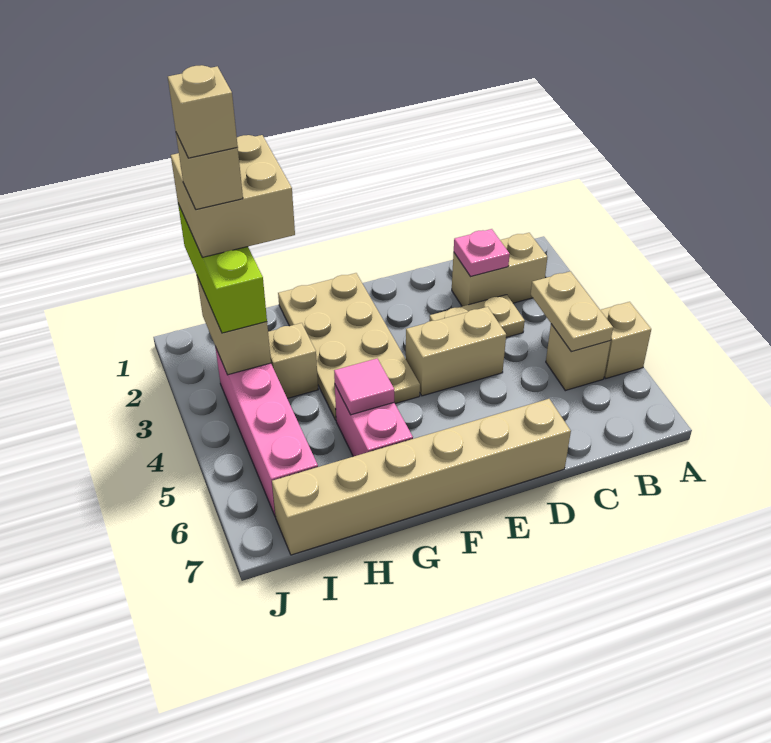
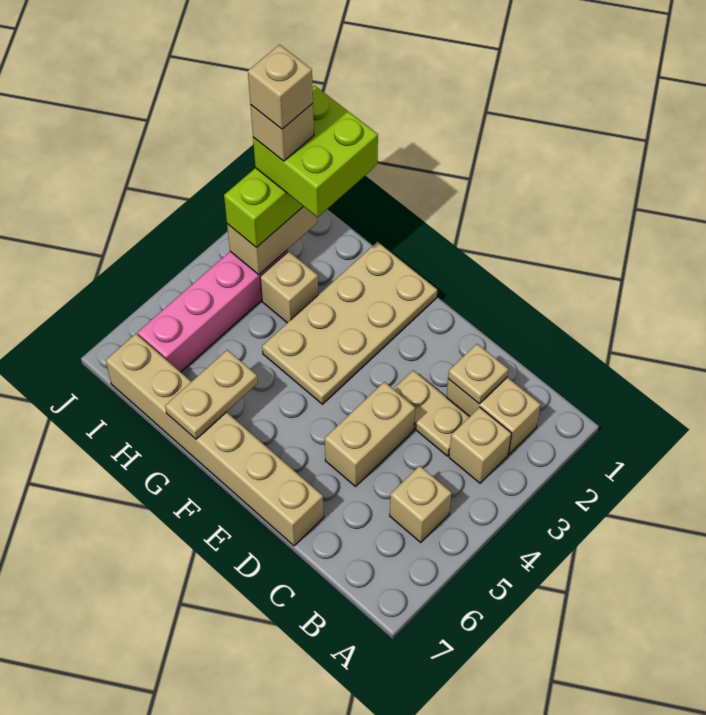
tan brick A5 level 1 -> tan brick B3 level 1
tan plate B4:B5 level 2 -> tan plate G6:G7 level 2
pink plate C2 level 2 -> tan plate C2 level 2
tan brick D4:E4 level 1 -> tan brick D4:D5 level 1
pink brick G5:G6 level 1 -> none
pink tile G5 level 2 -> none
tan brick H1:I2 level 4 -> lime brick H1:I2 level 4

